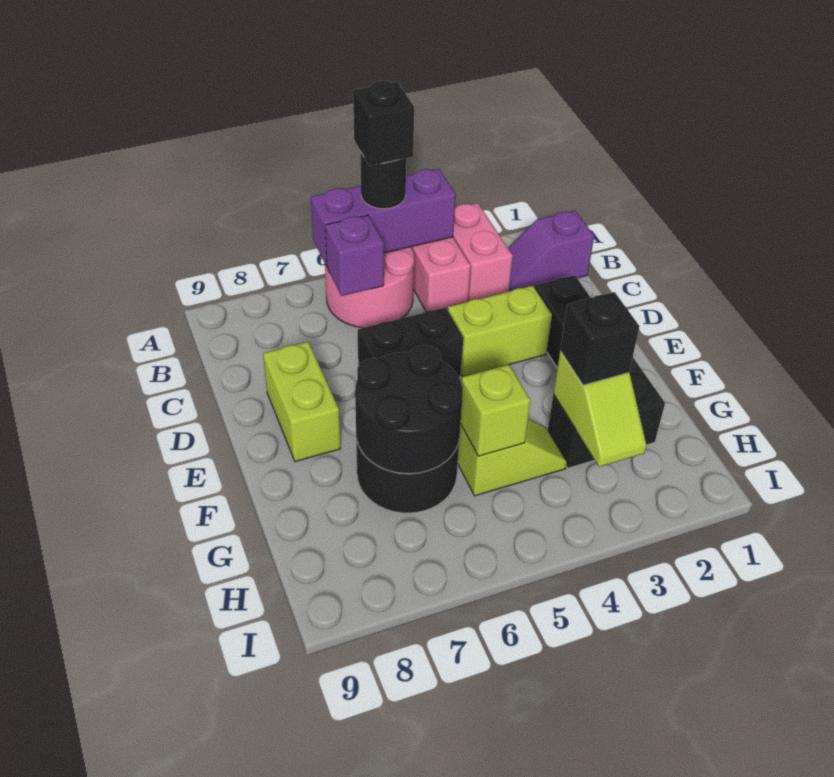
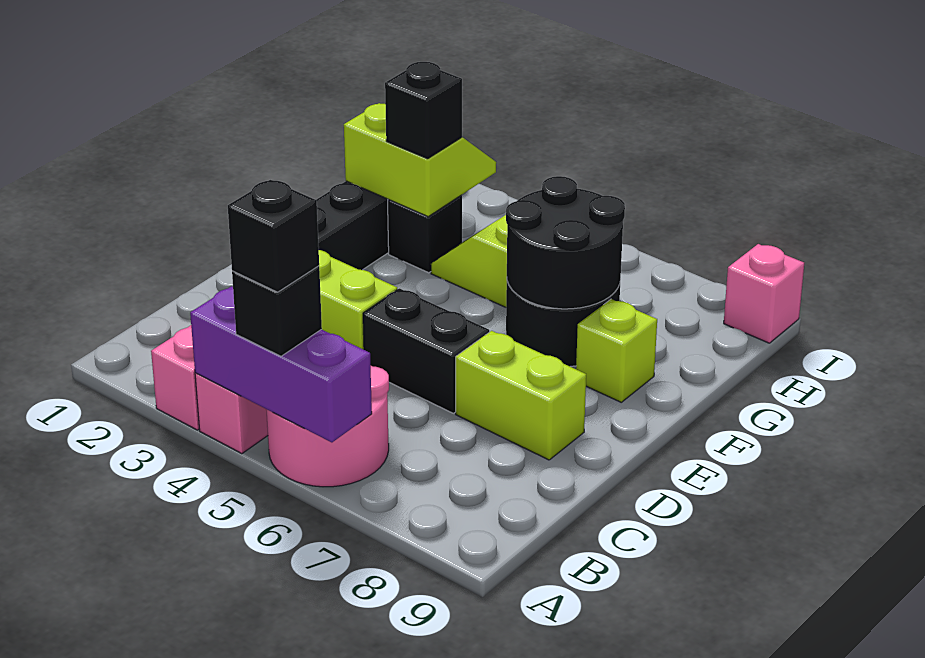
black round brick A5 level 3 -> black brick A5 level 3
purple slope B1:B2 level 1 top 1 -> none
purple brick B6 level 2 -> none
lime brick D8:E8 level 1 -> lime brick D7:D8 level 1
lime slope G3:H3 level 2 top G -> lime slope G2:H3 level 2 top G
lime brick G5 level 2 -> lime brick F8 level 1
none -> pink brick I9 level 1

